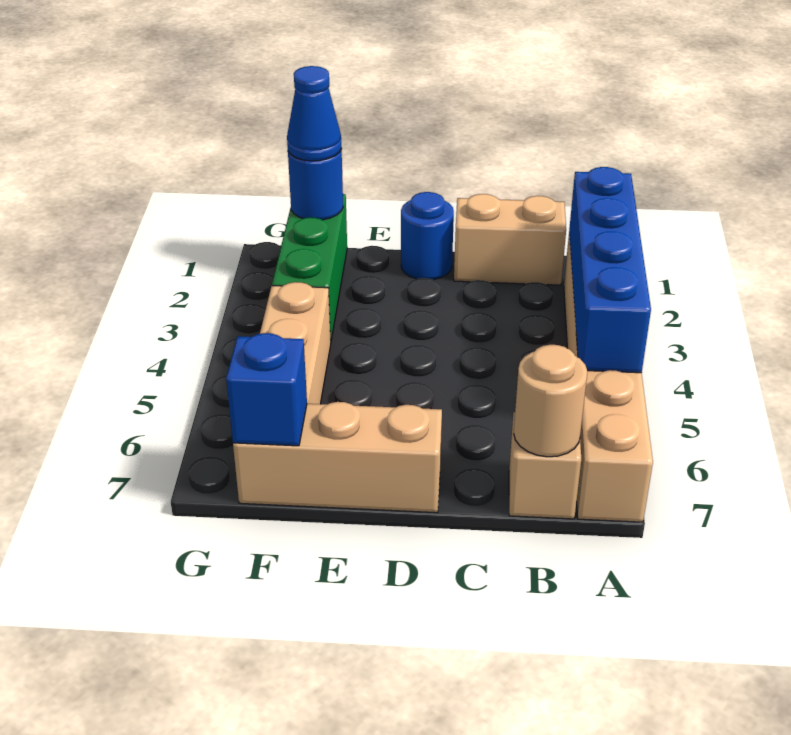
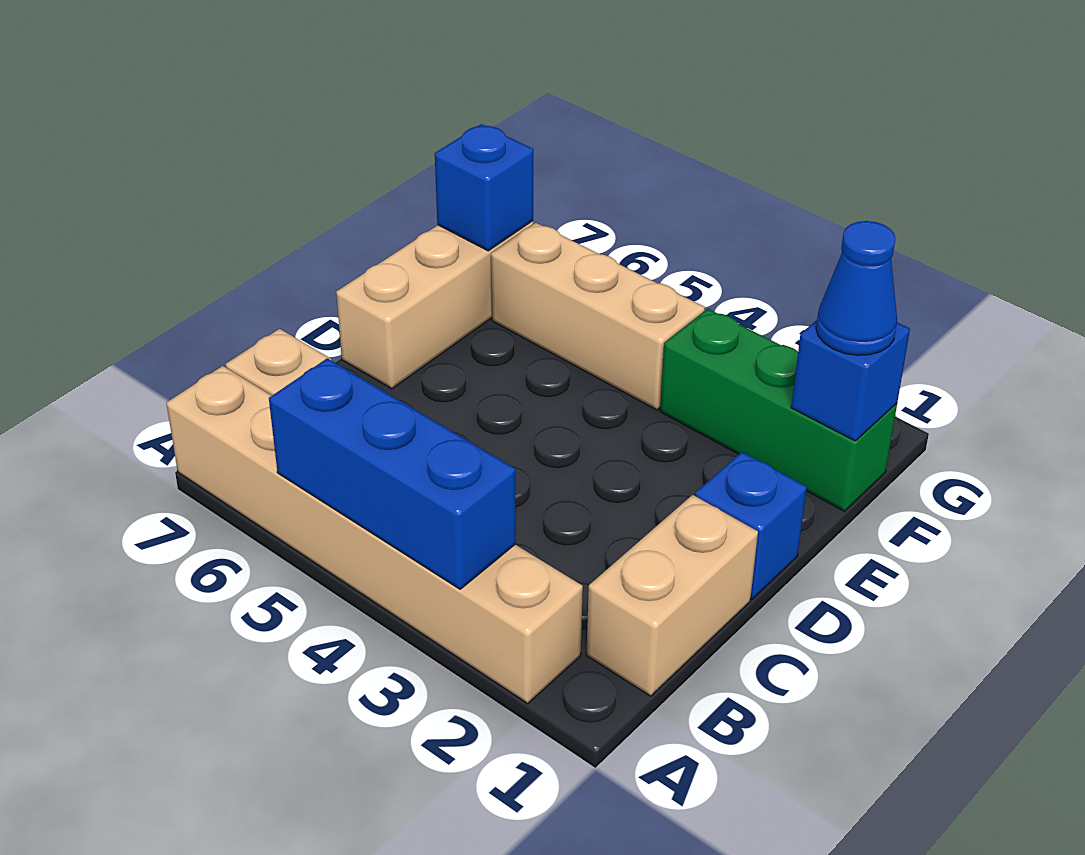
blue brick A2:A5 level 2 -> blue brick A3:A5 level 2
tan round brick B7 level 2 -> none
blue round brick D1 level 1 -> blue brick D1 level 1
blue round brick F1 level 2 -> blue brick F1 level 2

